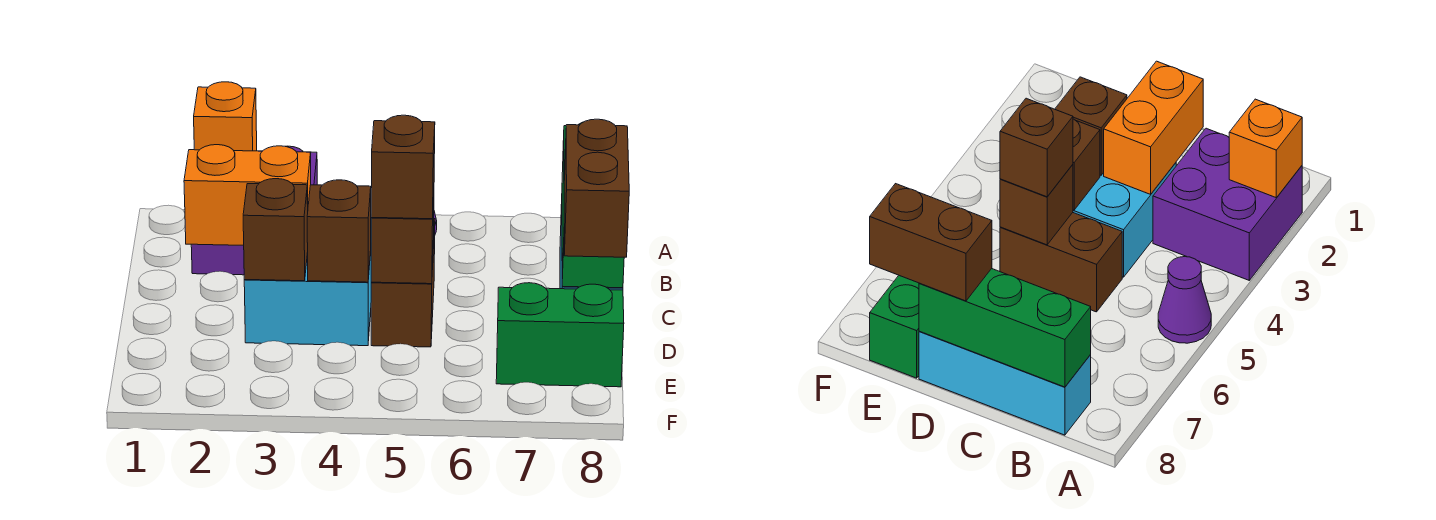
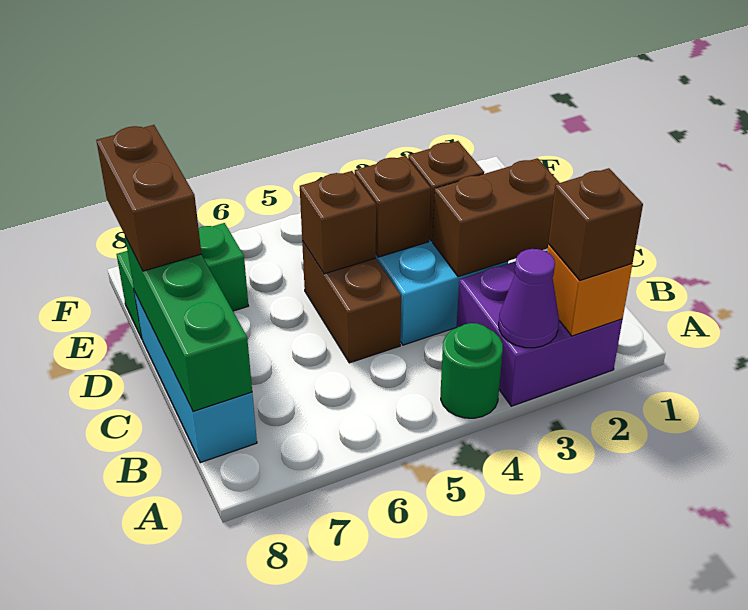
none -> green round brick A4 level 1
purple cone A5 level 1 -> purple cone A3 level 2
orange brick C2:C3 level 2 -> brown brick C2:C3 level 2
brown brick D5 level 3 -> brown brick A2 level 3

